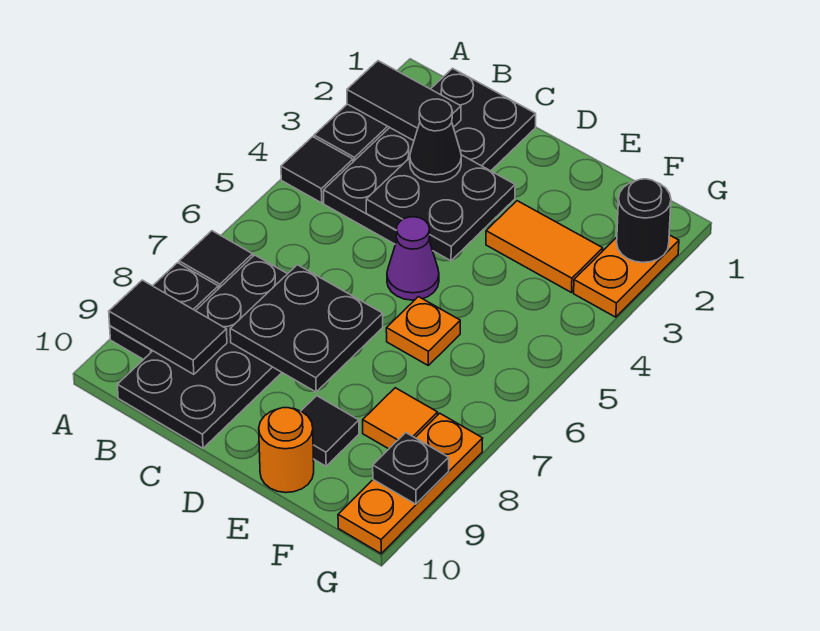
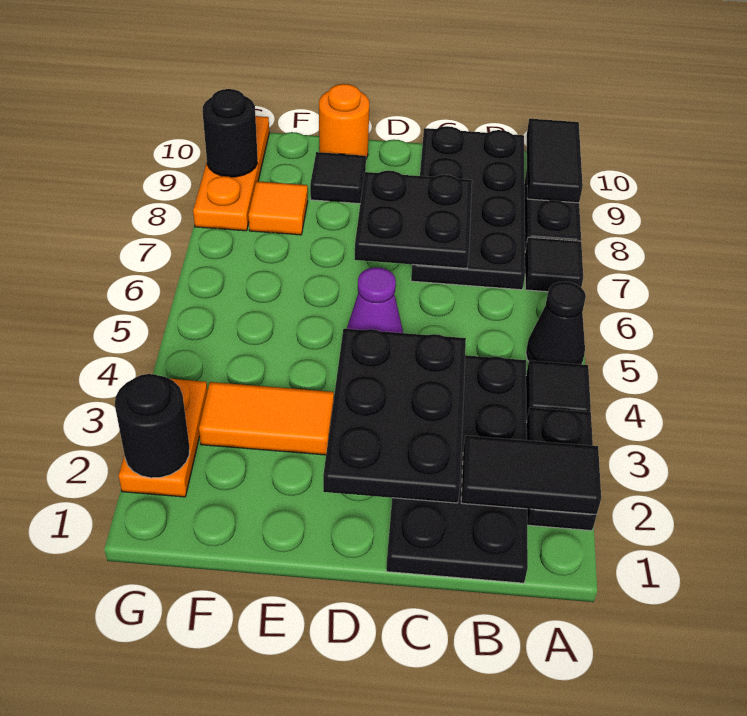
black tile A9:B9 level 2 -> black tile A9:A10 level 2
black plate C3:D4 level 2 -> black plate C2:D4 level 2
black cone C3 level 3 -> black cone A5 level 1
orange plate E6 level 1 -> none
black plate G9 level 2 -> black round brick G9 level 2

